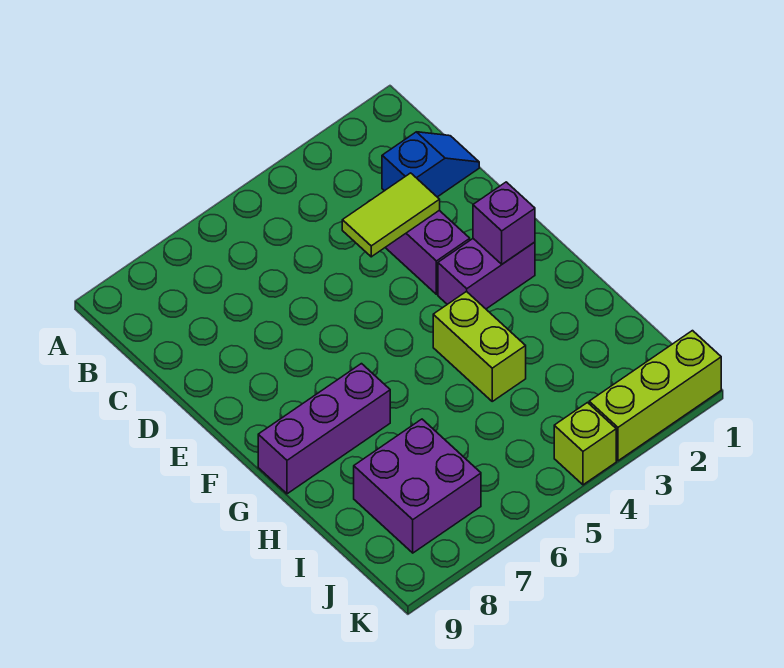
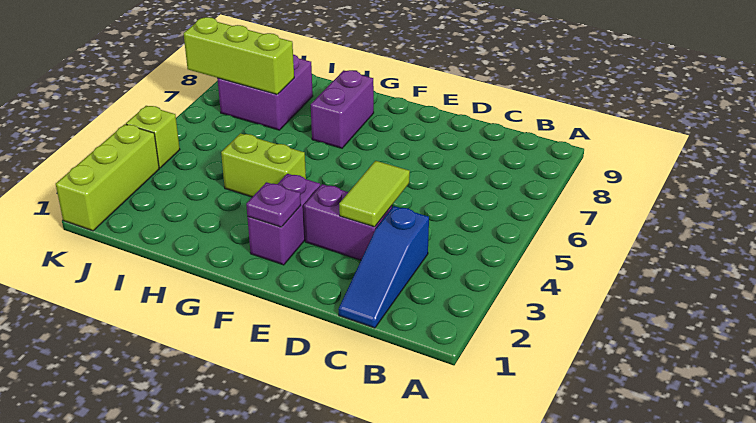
blue slope C1:C2 level 1 top 2 -> blue slope C1:C3 level 1 top 3
purple brick F2 level 2 -> purple plate F2 level 2
purple brick G7:G9 level 1 -> purple brick G7:G8 level 1
none -> lime brick I7:K7 level 2

